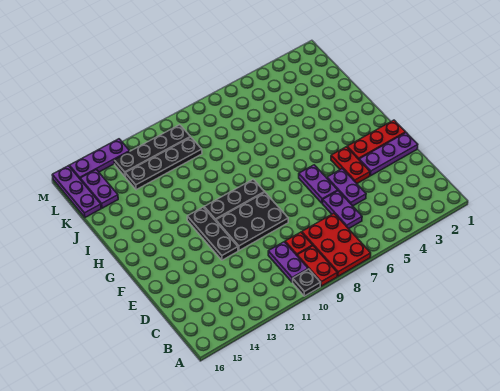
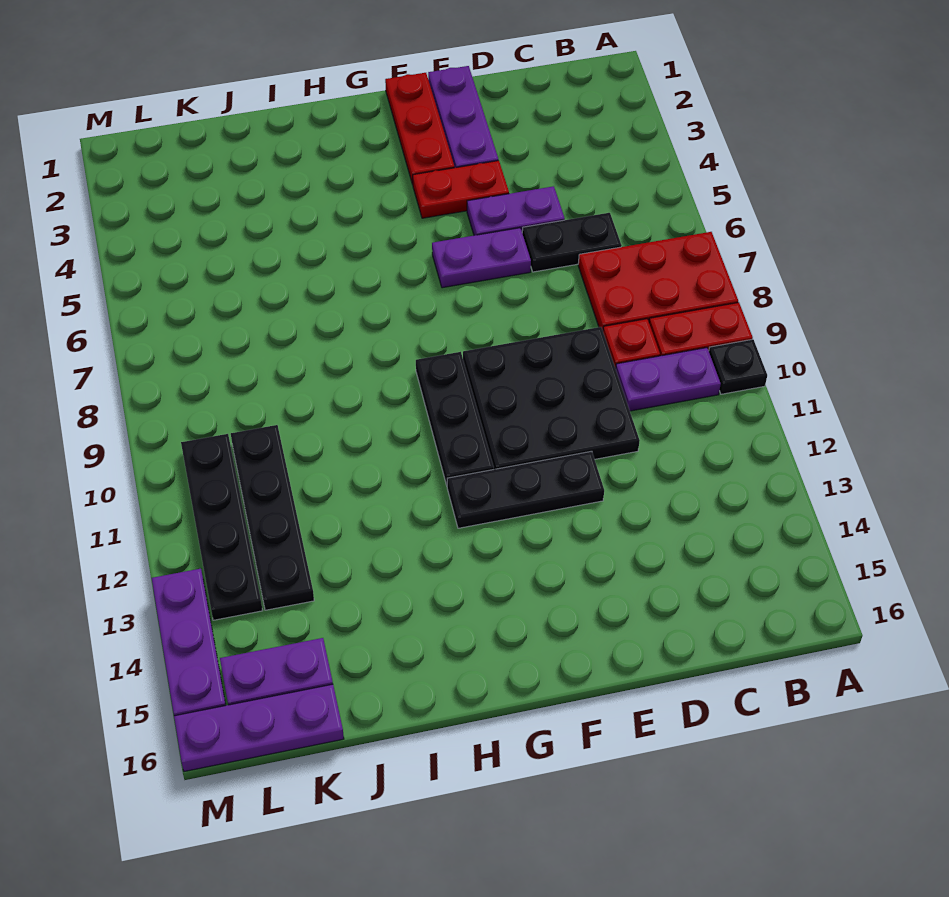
purple plate C6:D6 level 1 -> black plate C6:D6 level 1
black plate E9:F11 level 1 -> black plate D9:F11 level 1

